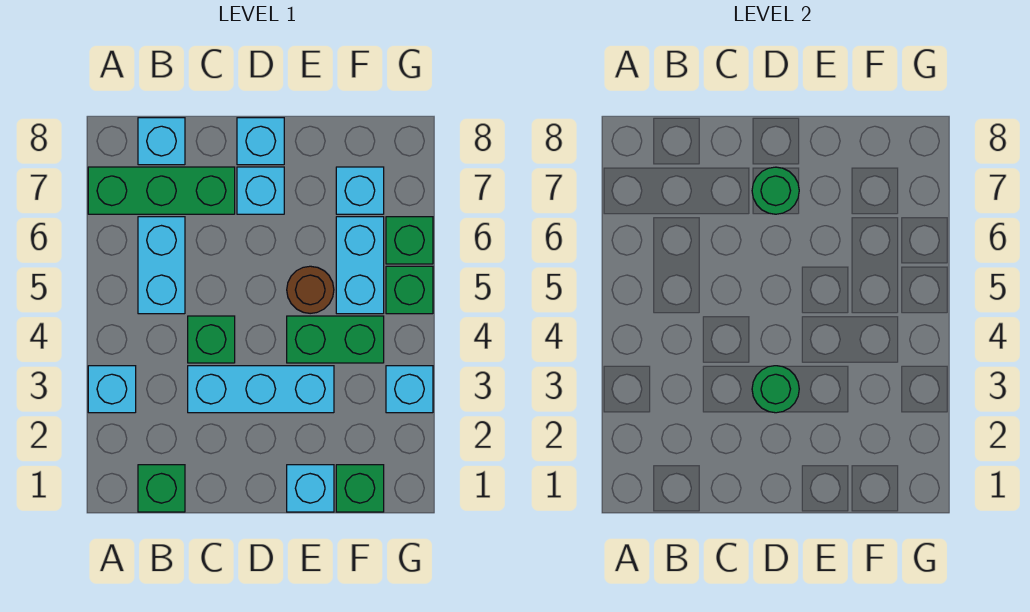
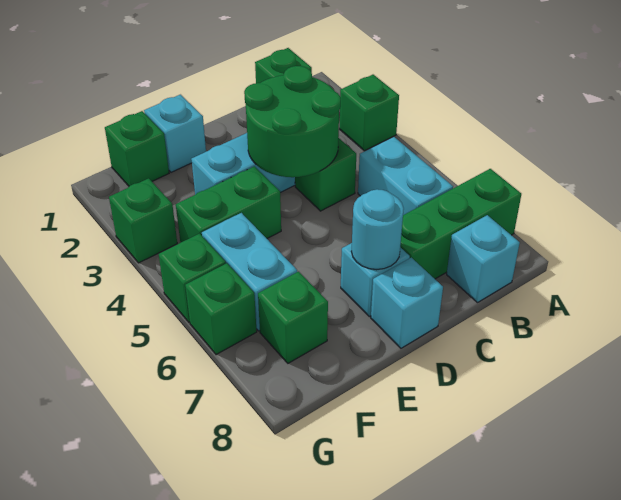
cyan brick A3 level 1 -> green brick A3 level 1
green round brick D3 level 2 -> green round brick C3:D4 level 2
green round brick D7 level 2 -> cyan round brick D7 level 2
brown round brick E5 level 1 -> none
cyan brick F7 level 1 -> green brick F7 level 1
cyan brick G3 level 1 -> green brick G3 level 1

